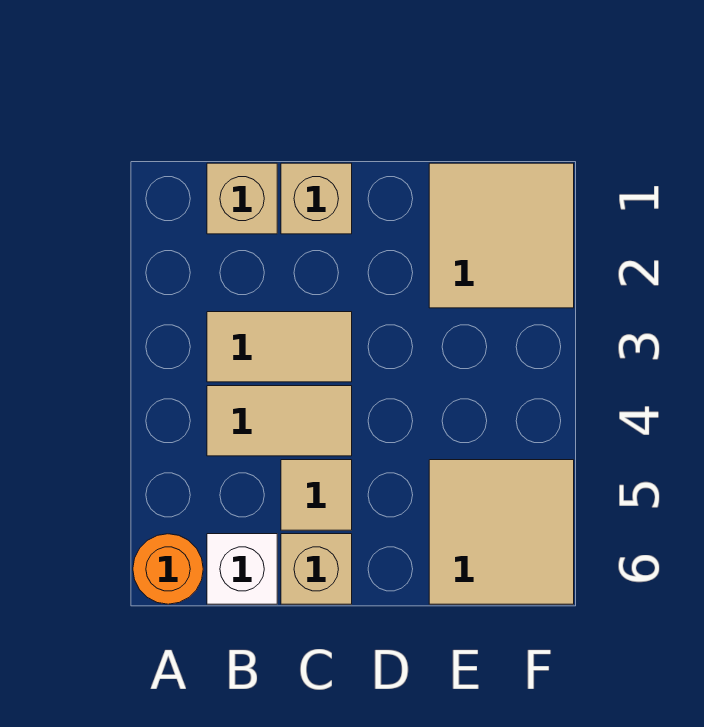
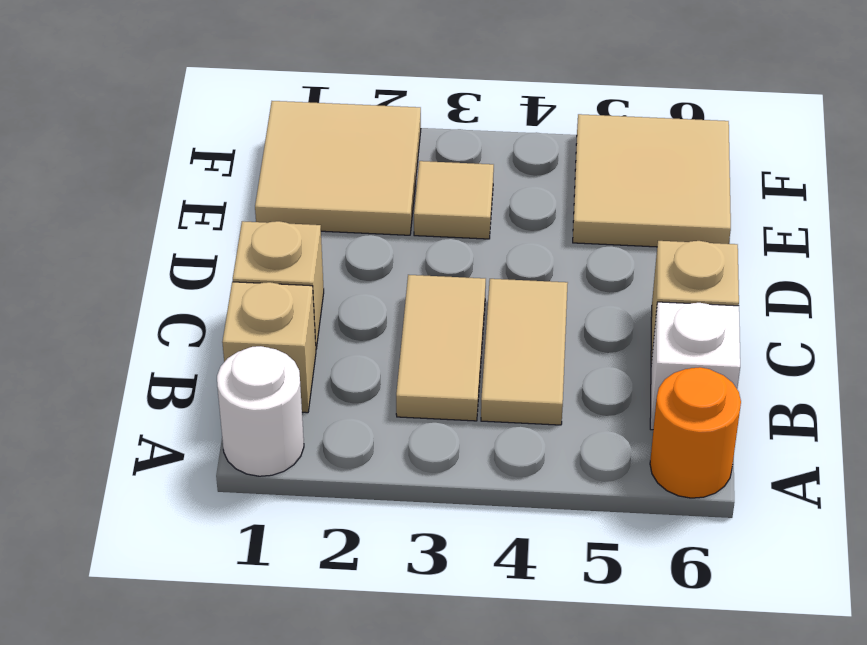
none -> white round brick A1 level 1
tan tile C5 level 1 -> tan tile E3 level 1

